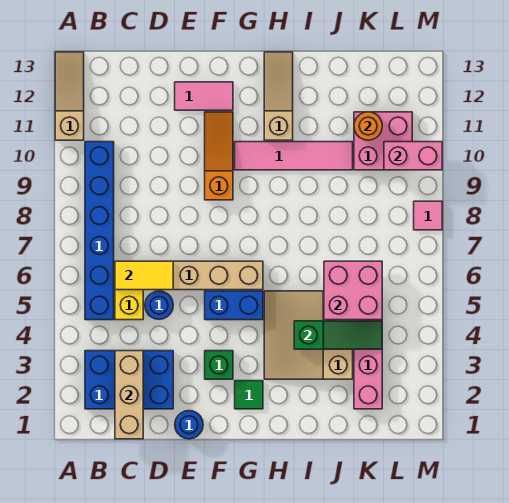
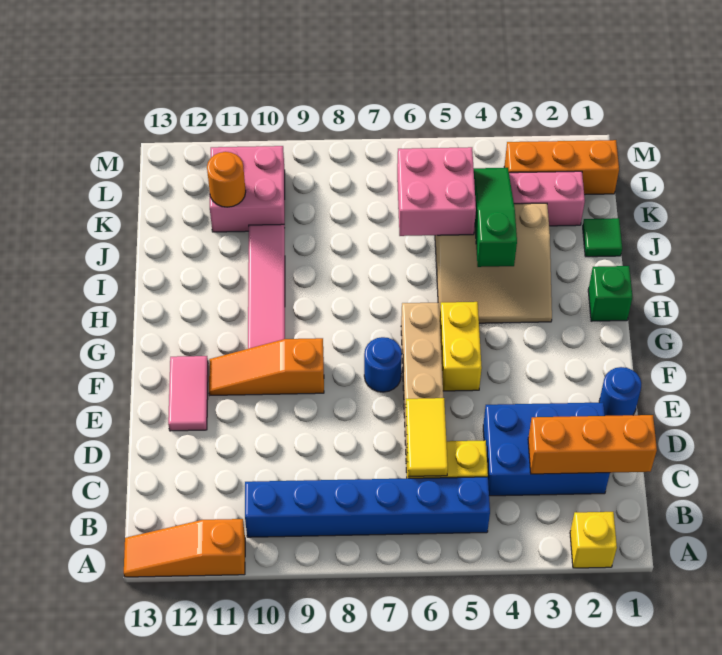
none -> yellow brick A2 level 1
tan slope A11:A13 level 1 top 11 -> orange slope A11:A13 level 1 top 11
blue brick B2:D3 level 1 -> blue brick C2:D4 level 1
tan brick C1:C3 level 2 -> orange brick C1:C3 level 2
blue round brick D5 level 1 -> blue round brick F7 level 1
green brick F3 level 1 -> green brick H1 level 1
blue brick F5:G5 level 1 -> yellow brick F5:G5 level 1
green tile G2 level 1 -> green tile J1 level 1
tan slope H11:H13 level 1 top 11 -> none
none -> orange brick L1:L3 level 1
pink brick L10:M10 level 2 -> none
pink tile M8 level 1 -> none

